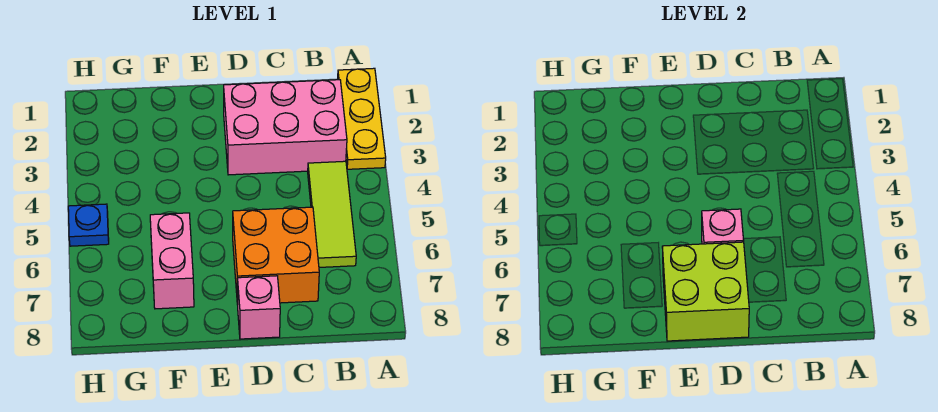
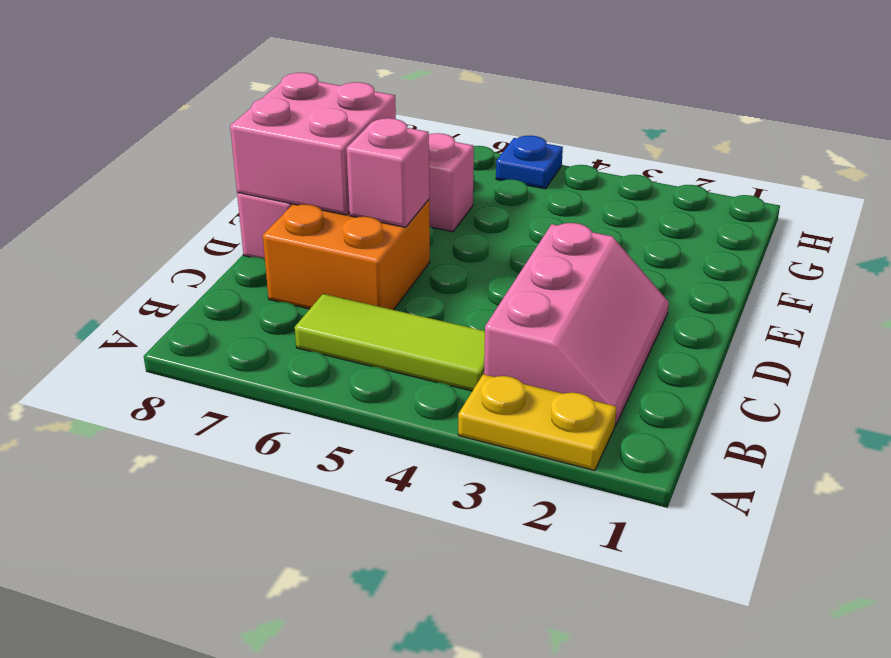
yellow plate A1:A3 level 1 -> yellow plate A2:A3 level 1
pink brick B2:D3 level 1 -> pink slope B2:D3 level 1 top 3
lime brick D7:E8 level 2 -> pink brick D7:E8 level 2

